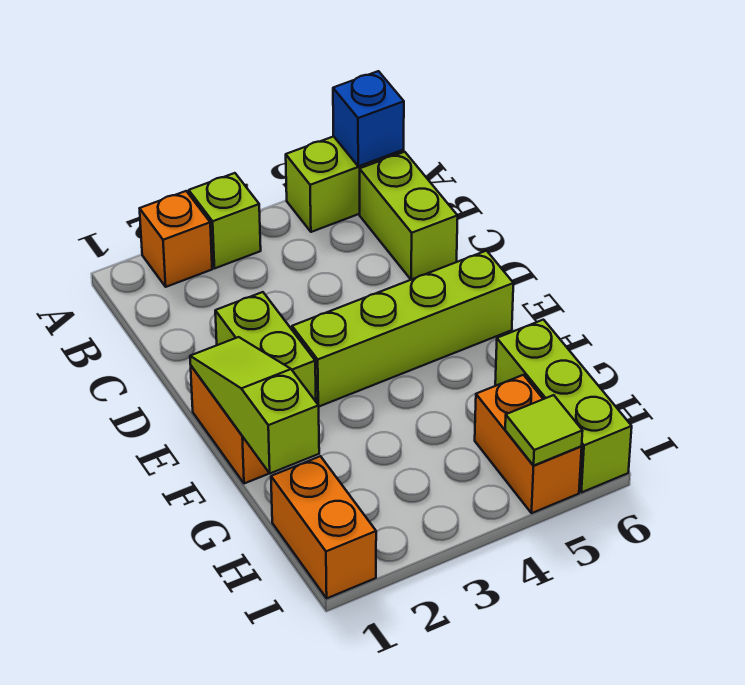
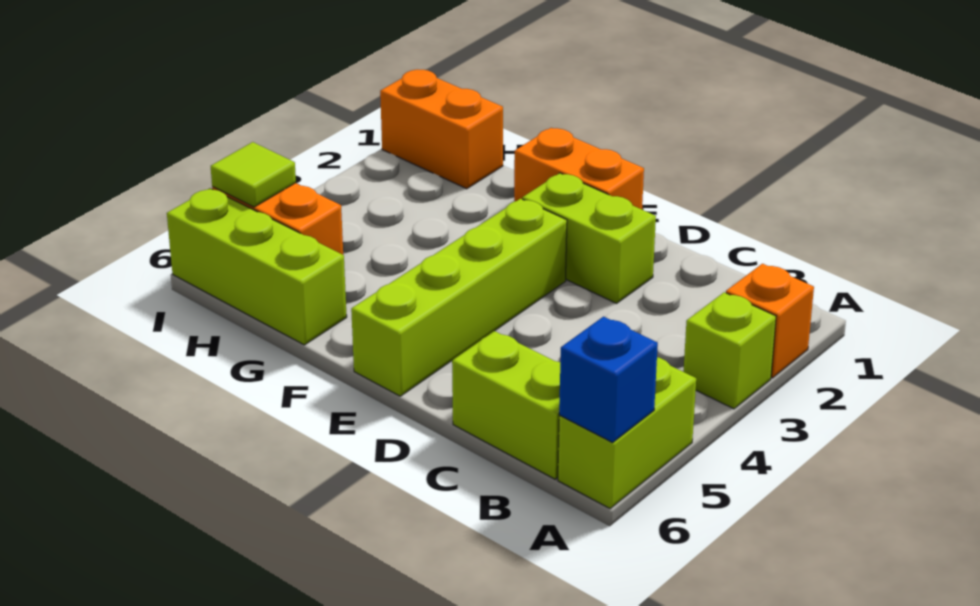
lime slope E1:G1 level 2 top G -> none

